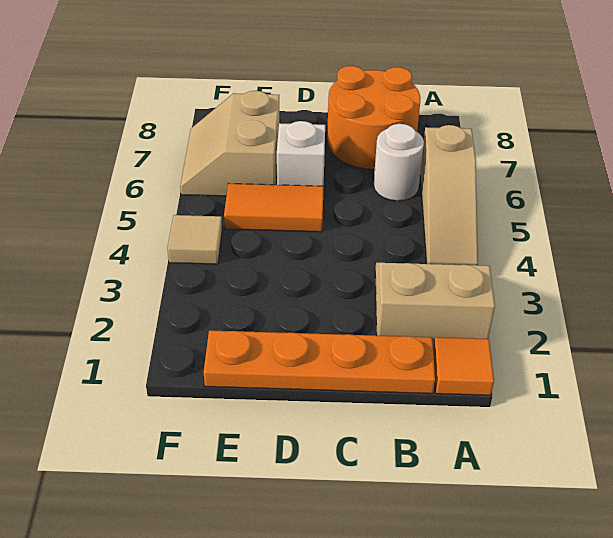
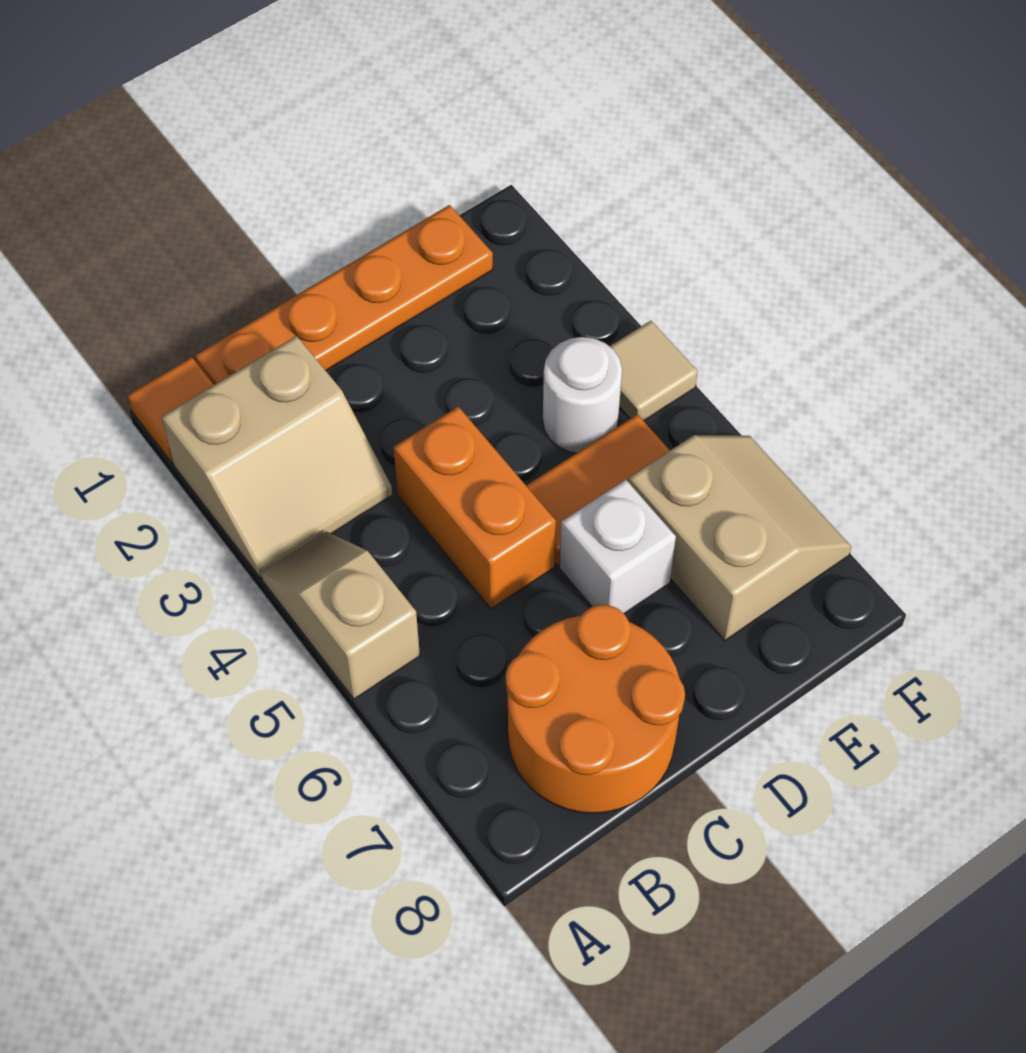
tan slope A4:A6 level 1 top 6 -> tan slope A4:A5 level 1 top 5
white round brick B6 level 1 -> white round brick E4 level 1
none -> orange brick C4:C5 level 1

